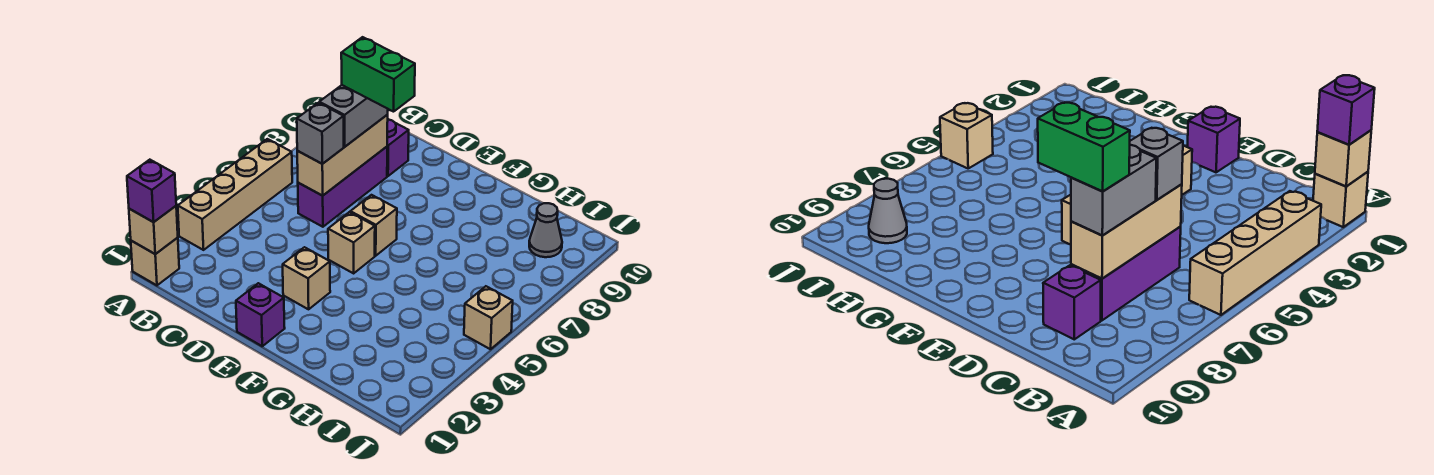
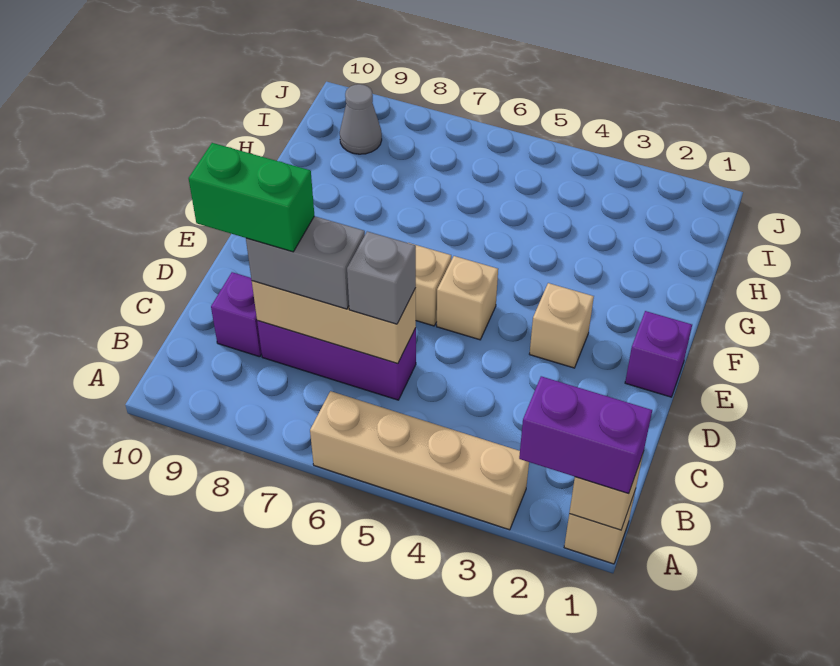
purple brick A1 level 3 -> purple brick A1:A2 level 3
green brick C8:D8 level 4 -> green brick C8:C9 level 4
tan brick J5 level 1 -> none

